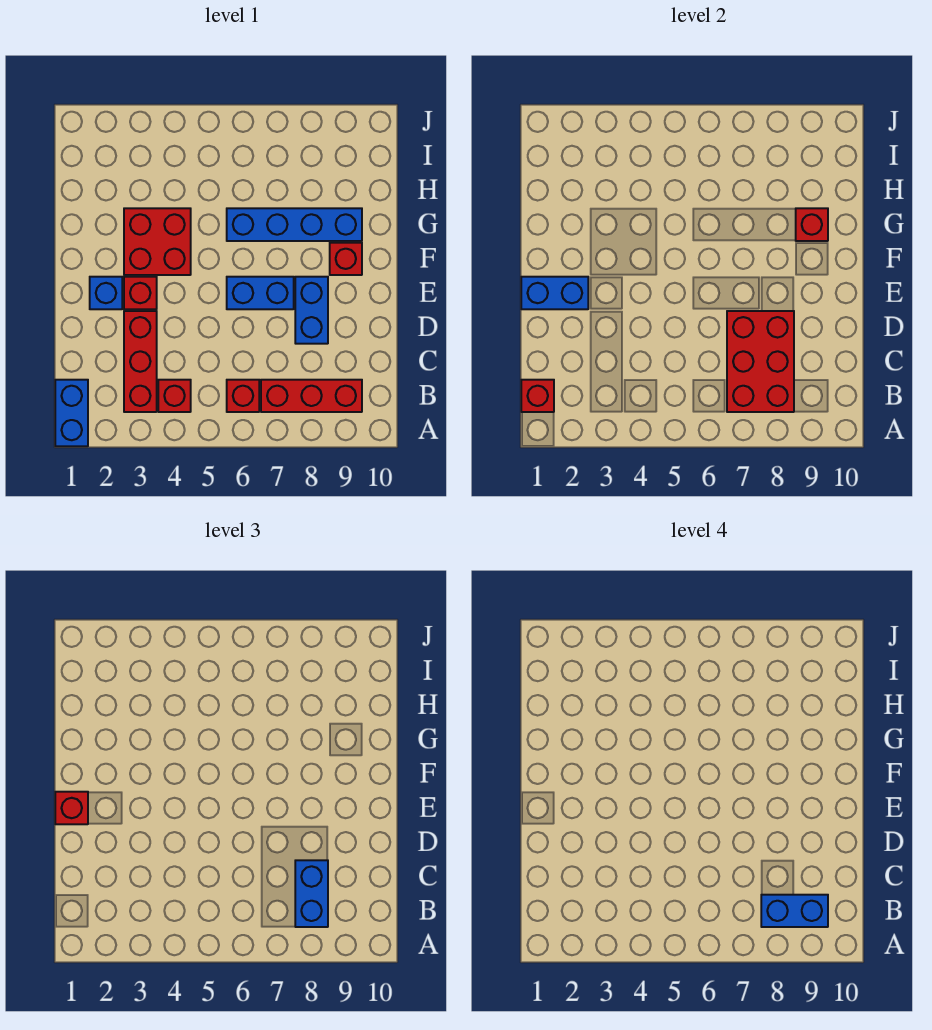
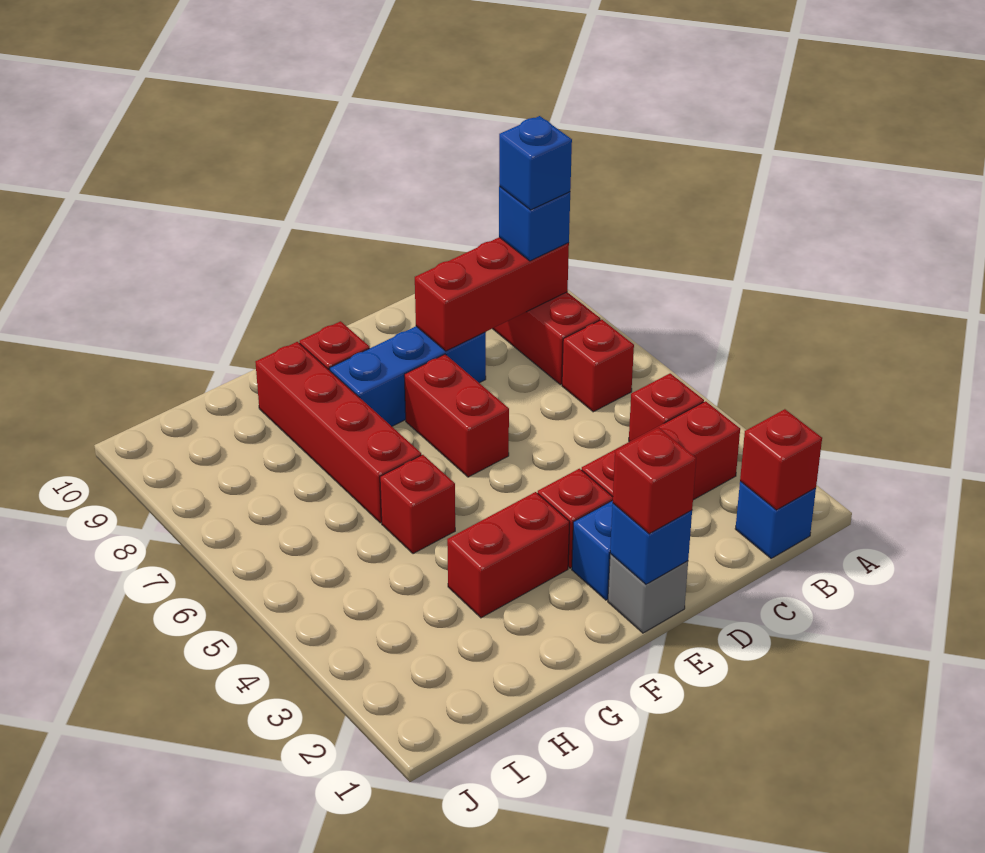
blue brick A1:B1 level 1 -> blue brick B1 level 1
red brick B7:D8 level 2 -> red brick B8:D8 level 2
blue brick B8:C8 level 3 -> blue brick B8 level 3
blue brick B8:B9 level 4 -> blue brick B8 level 4
blue brick D8:E8 level 1 -> blue brick D8:F8 level 1
none -> grey brick E1 level 1
blue brick E1:E2 level 2 -> blue brick E1 level 2
blue brick E6:E7 level 1 -> red brick E6:E7 level 1
red brick F3:G4 level 1 -> red brick F3:G3 level 1
blue brick G6:G9 level 1 -> red brick G6:G9 level 1
red brick G9 level 2 -> red brick G5 level 1

